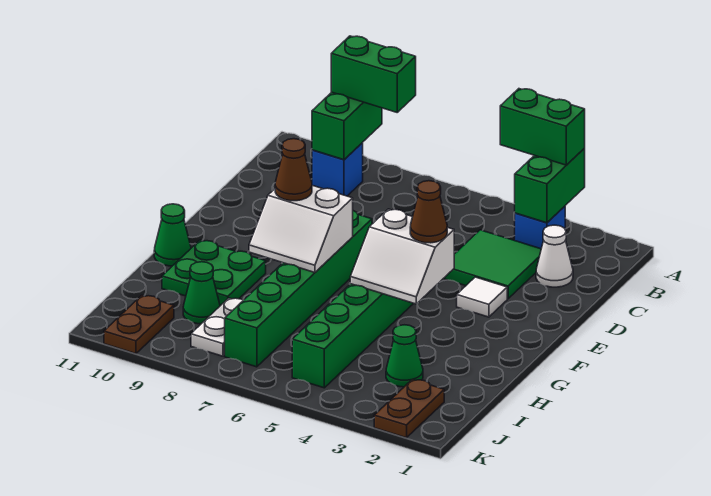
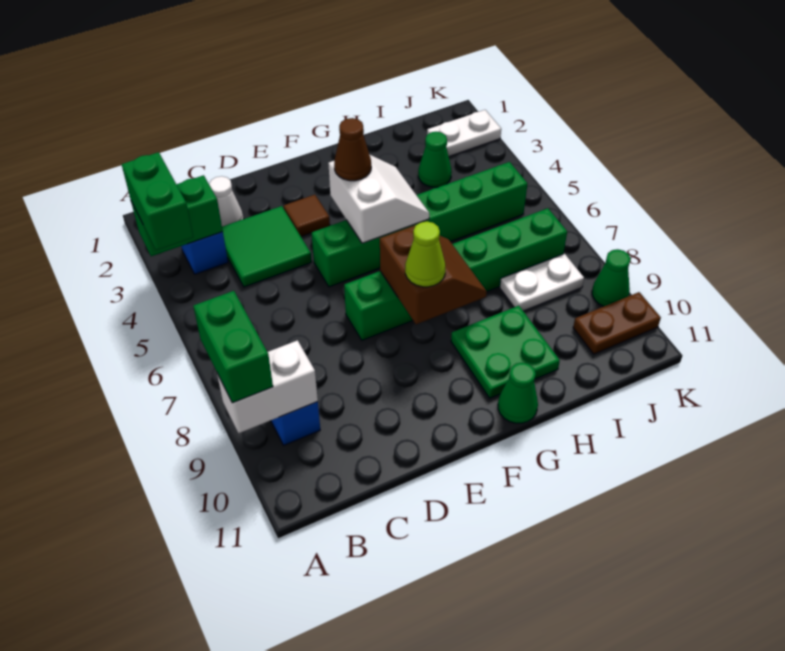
green brick A9:B9 level 2 -> white brick A9:B9 level 2
white tile E3 level 1 -> brown tile E3 level 1
white slope F7:G8 level 2 top F -> brown slope F7:G8 level 2 top F
brown cone F8 level 3 -> lime cone F8 level 3
green cone I9 level 1 -> green cone K9 level 1
brown plate J2:K2 level 1 -> white plate J2:K2 level 1

